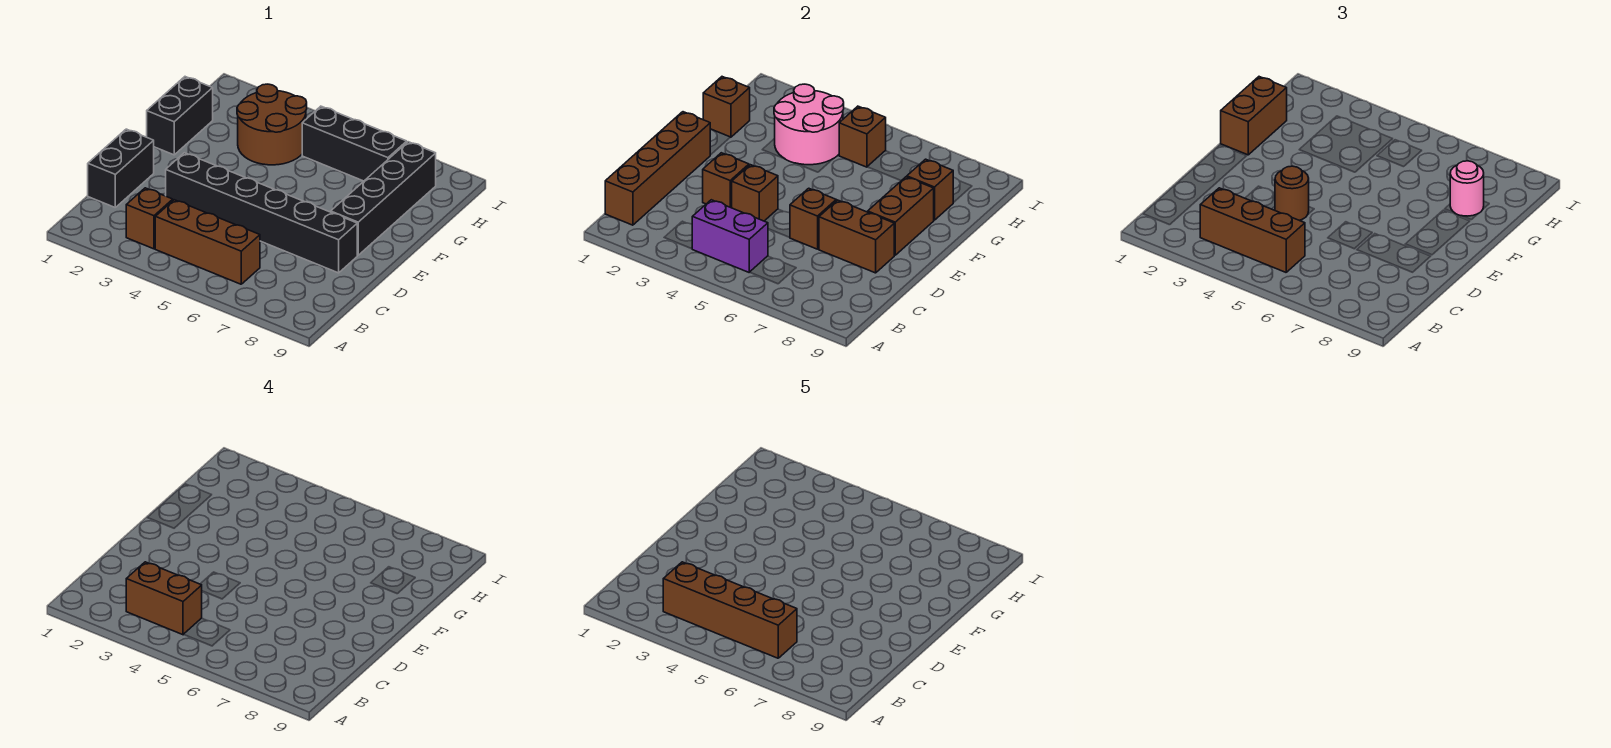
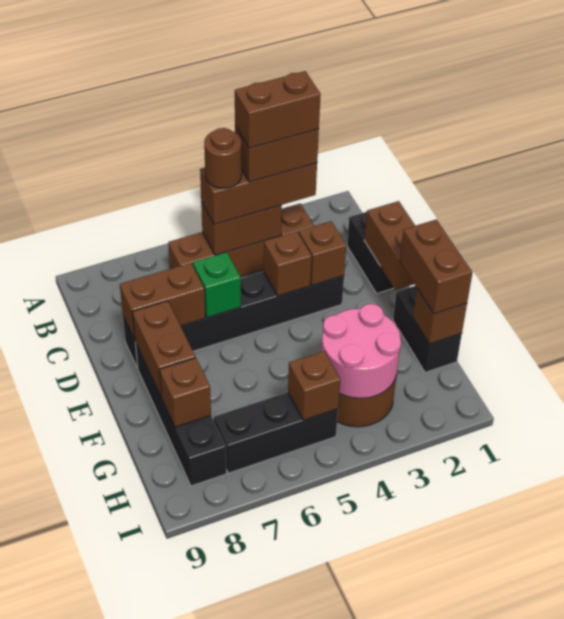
brown brick B1:E1 level 2 -> brown brick D1:E1 level 2
brown brick B3:B6 level 5 -> brown brick B3:B4 level 5
purple brick B4:B5 level 2 -> brown brick B4:B5 level 2
brown round brick D4 level 3 -> brown round brick B5 level 4
brown brick D6 level 2 -> green brick D6 level 2
pink round brick G8 level 3 -> none

